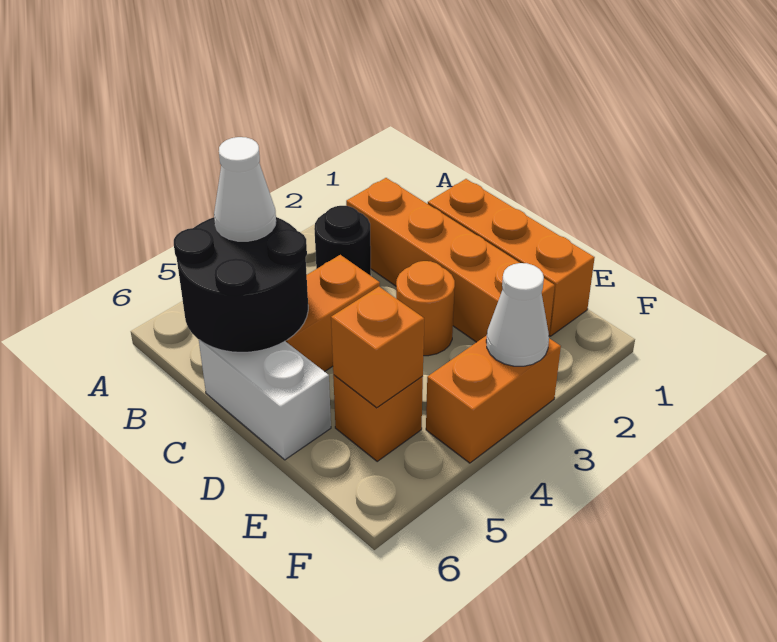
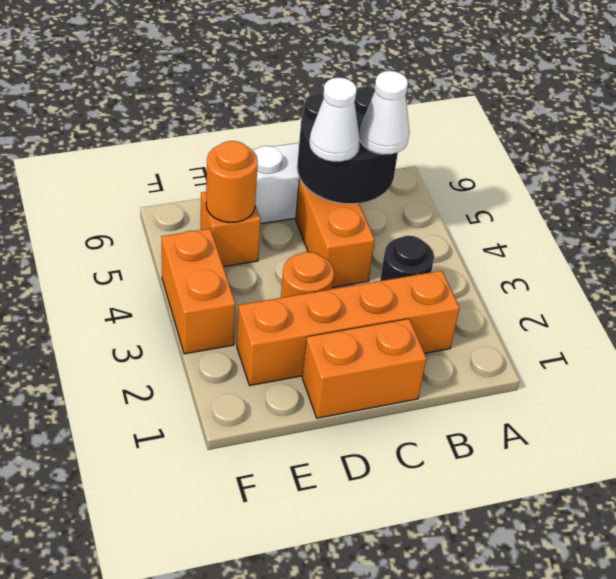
orange brick C1:E1 level 1 -> orange brick C1:D1 level 1
orange brick E5 level 2 -> orange round brick E5 level 2
white cone F3 level 2 -> white cone C5 level 3

